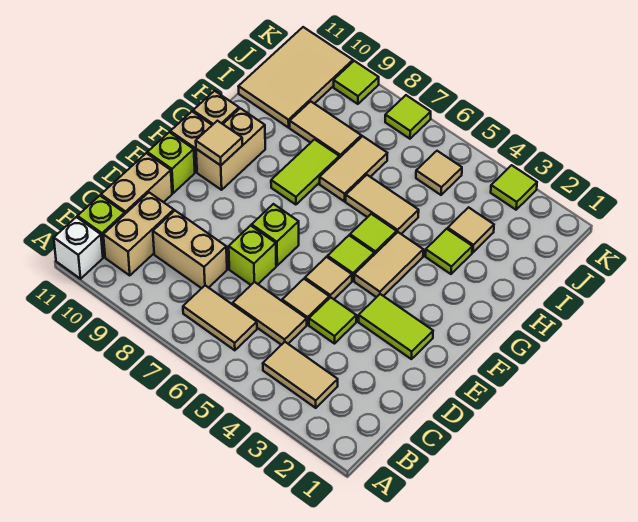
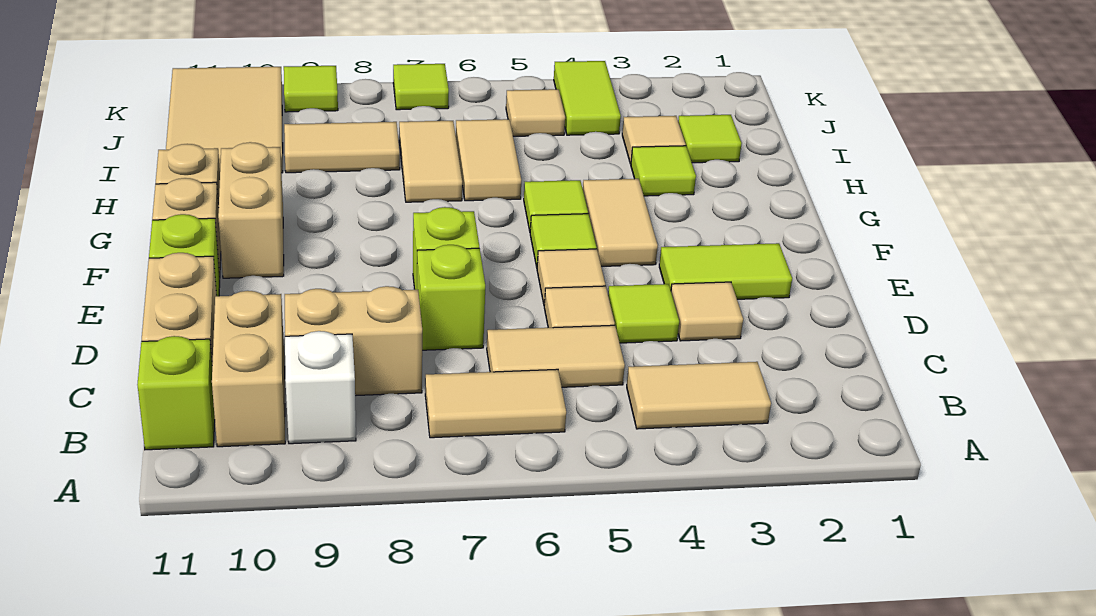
white brick A11 level 1 -> white brick B9 level 1
tan tile F10 level 2 -> tan tile D3 level 1
lime tile G8:H8 level 1 -> lime tile J4:K4 level 1
tan tile H5:H6 level 1 -> tan tile H6:I6 level 1
lime tile K3 level 1 -> lime tile I2 level 1

